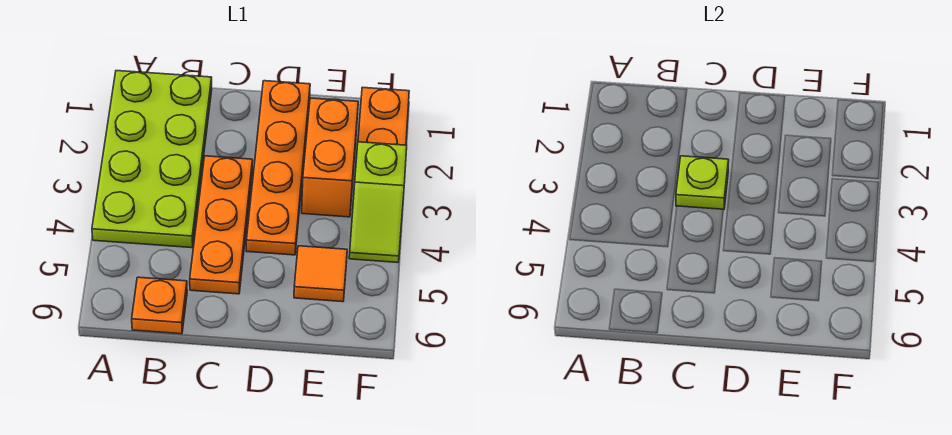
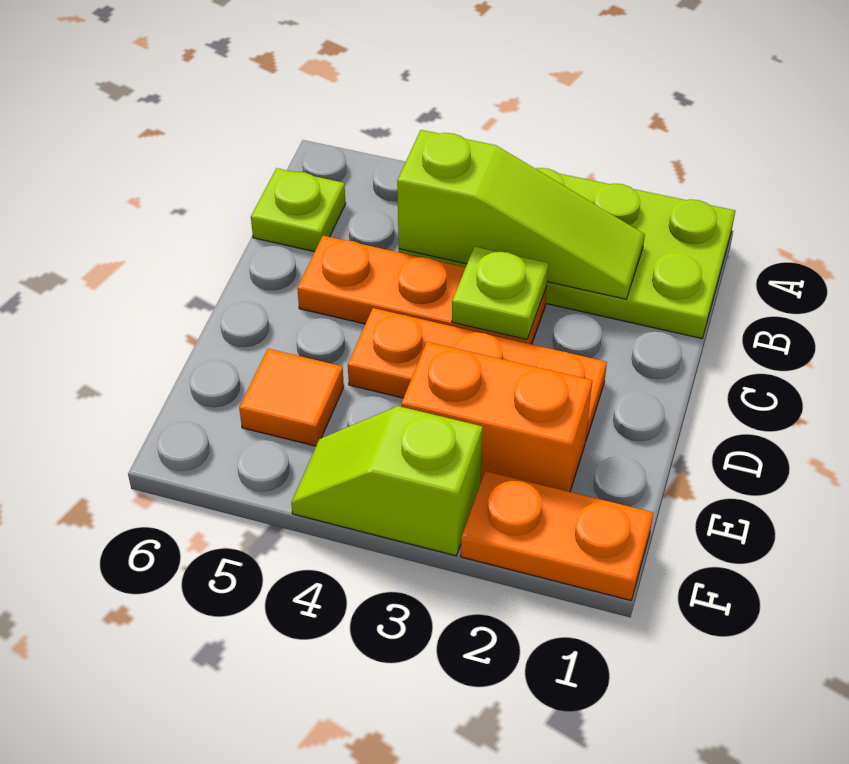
none -> lime slope B2:B4 level 2 top 4
orange plate B6 level 1 -> lime plate B6 level 1
orange plate D1:D4 level 1 -> orange plate D2:D4 level 1

